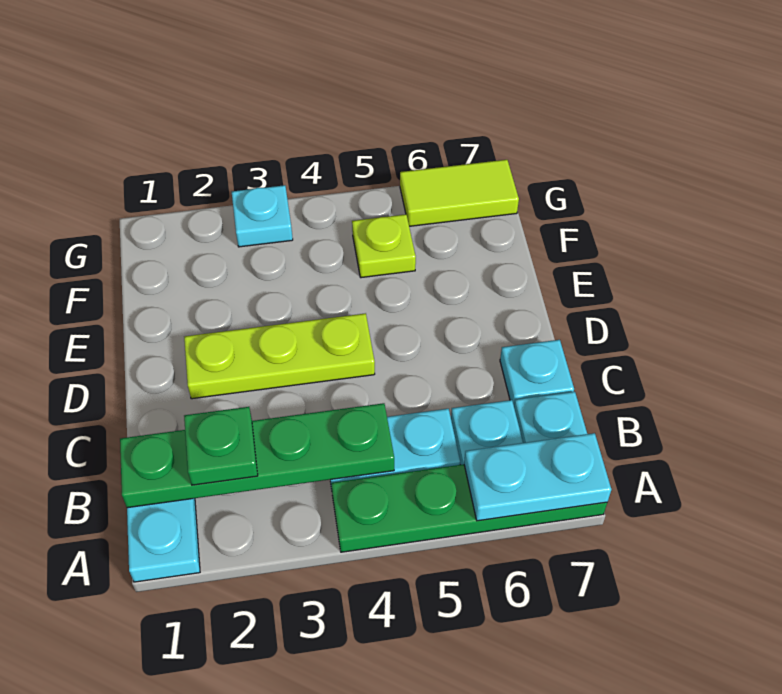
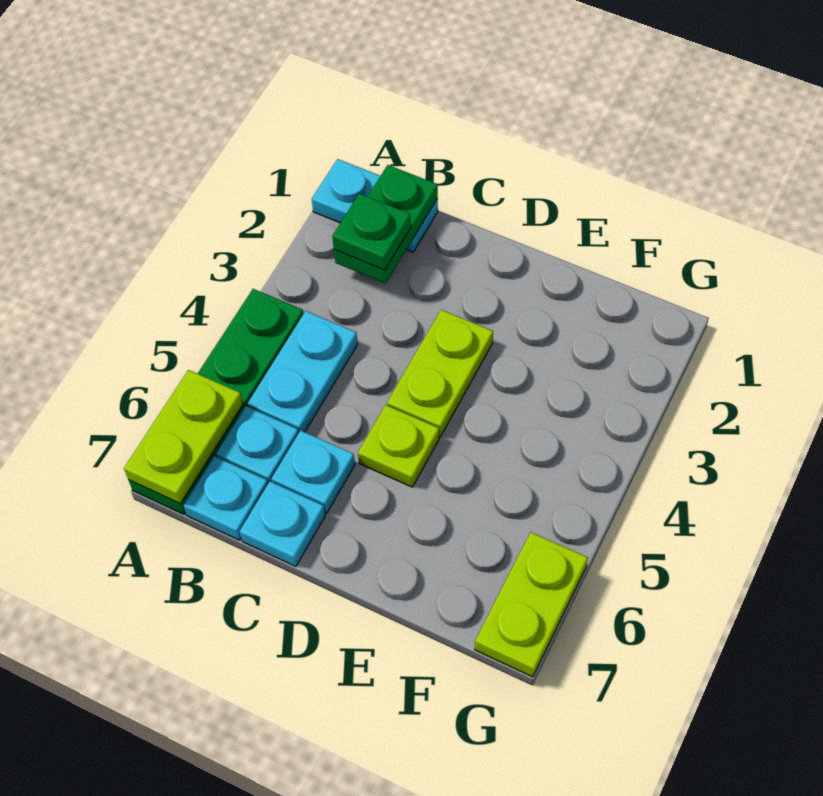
cyan plate A6:A7 level 2 -> lime plate A6:A7 level 2
green plate B1:B4 level 2 -> green plate B1:B2 level 2
lime plate D2:D4 level 1 -> lime plate D3:D4 level 1
lime plate F5 level 1 -> lime plate D5 level 1
cyan plate G3 level 1 -> cyan plate C6 level 1
lime tile G6:G7 level 1 -> lime plate G6:G7 level 1

